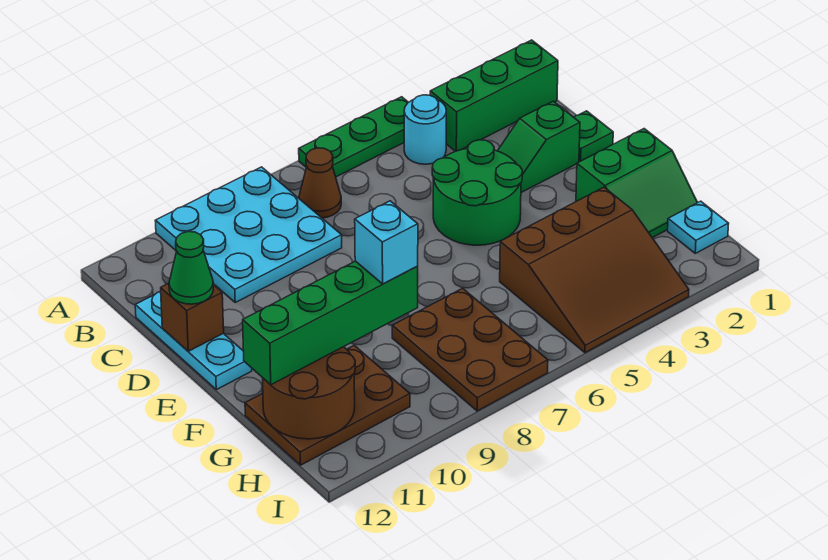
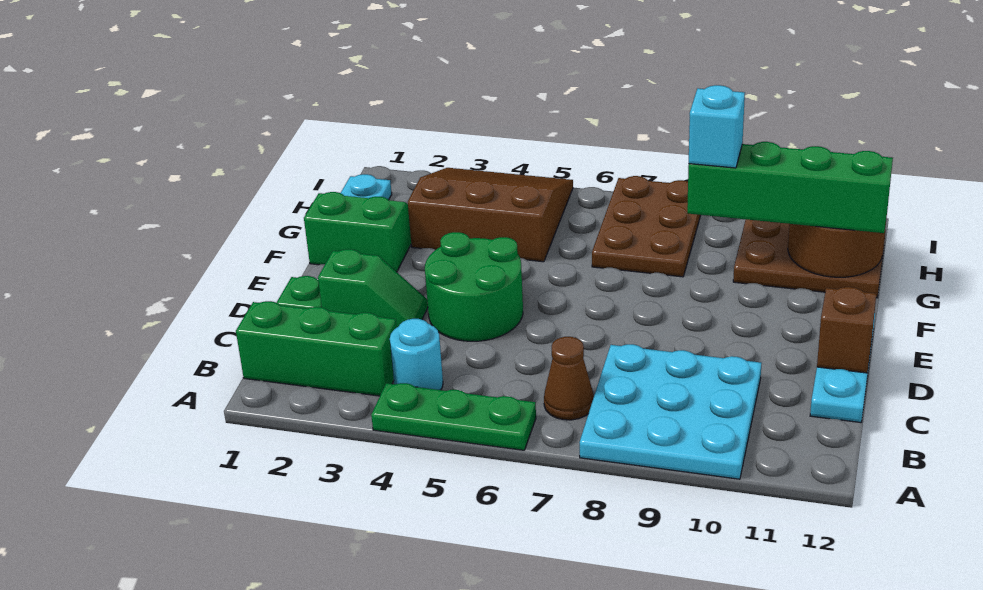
green cone D12 level 3 -> none

